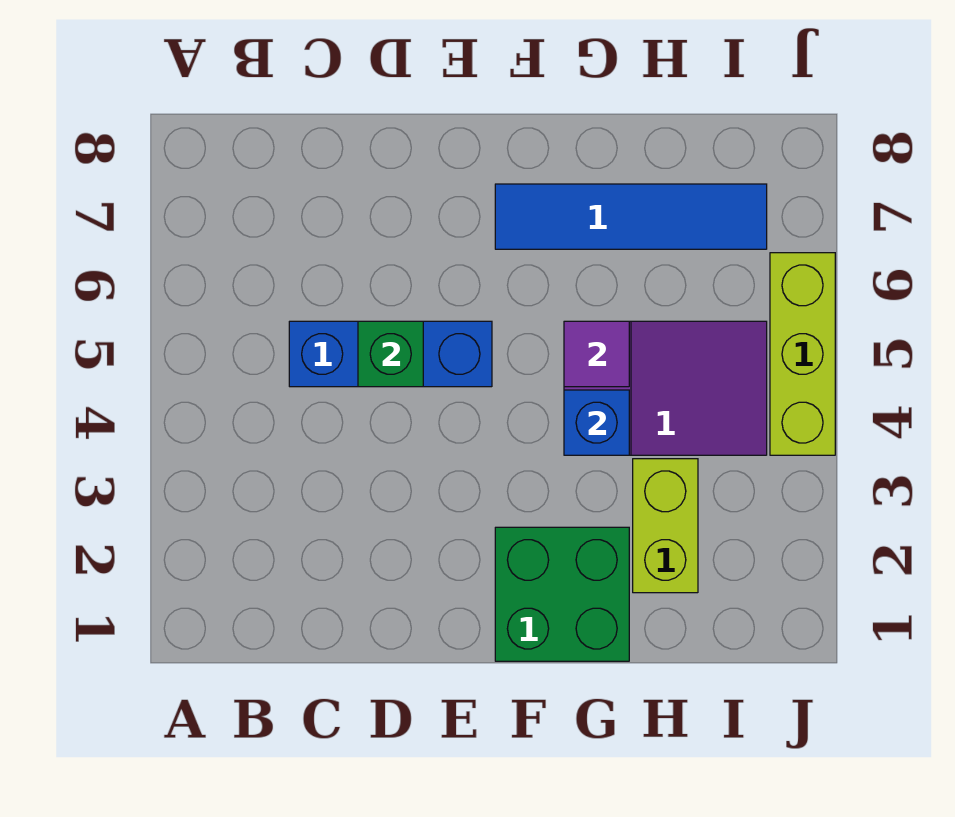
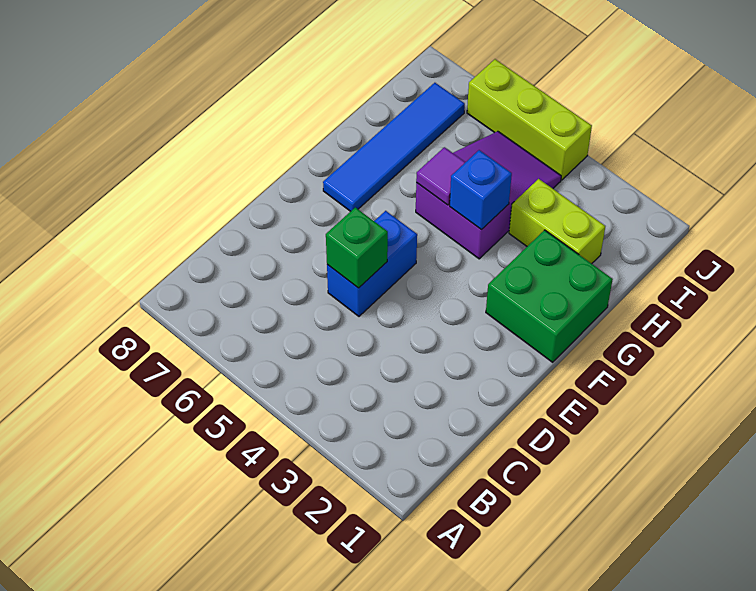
blue brick C5:E5 level 1 -> blue brick D5:E5 level 1

